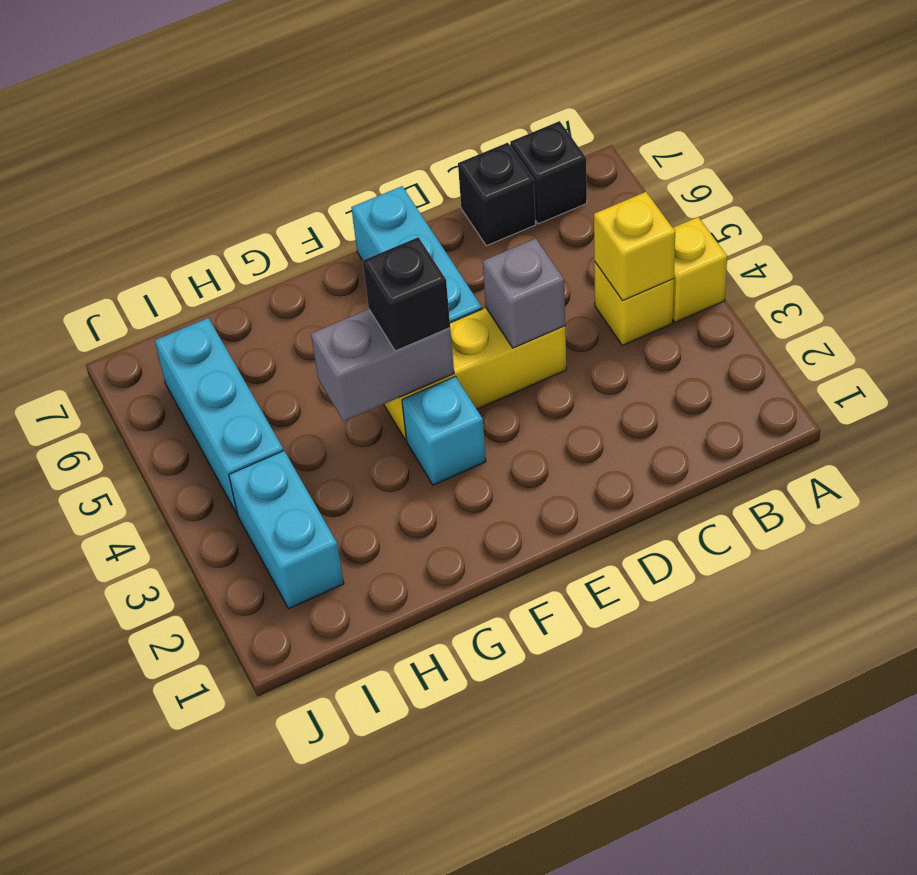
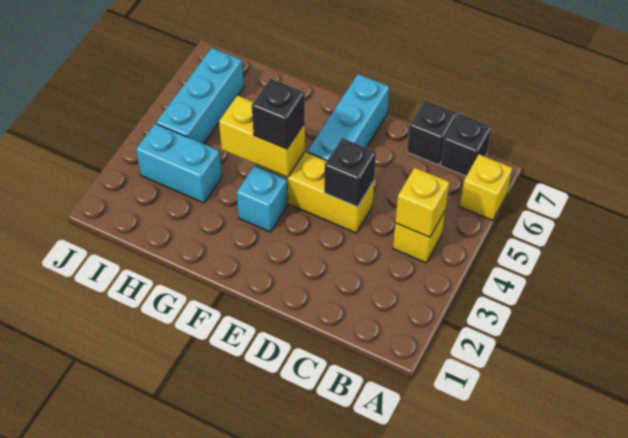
yellow brick A4 level 1 -> yellow brick A6 level 1
grey brick D4 level 2 -> black brick D4 level 2
grey brick F4:G4 level 2 -> yellow brick F4:G4 level 2
cyan brick I2:I3 level 1 -> cyan brick H3:I3 level 1

